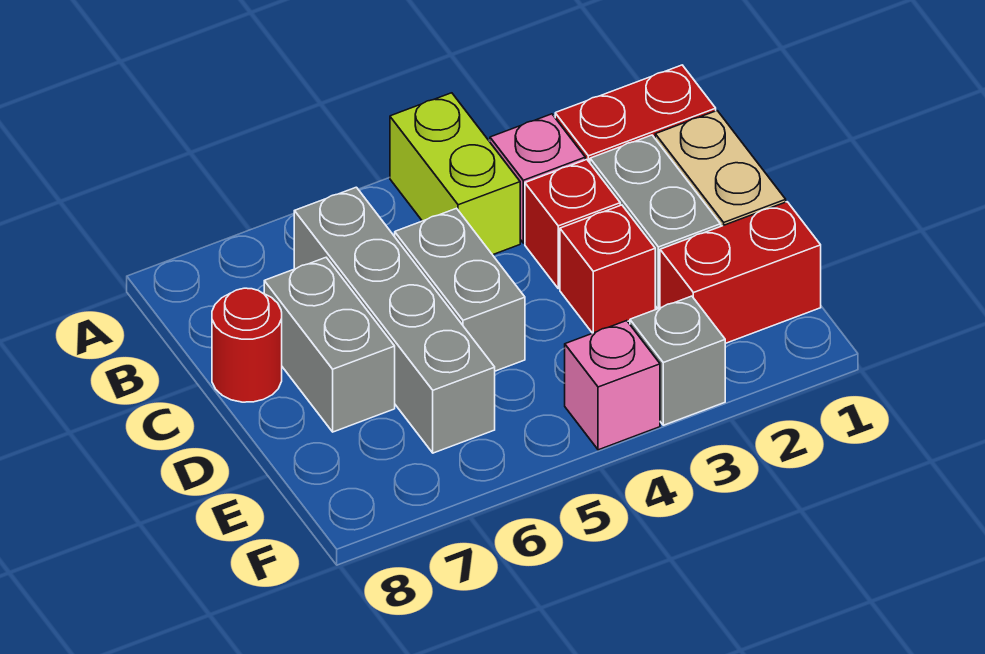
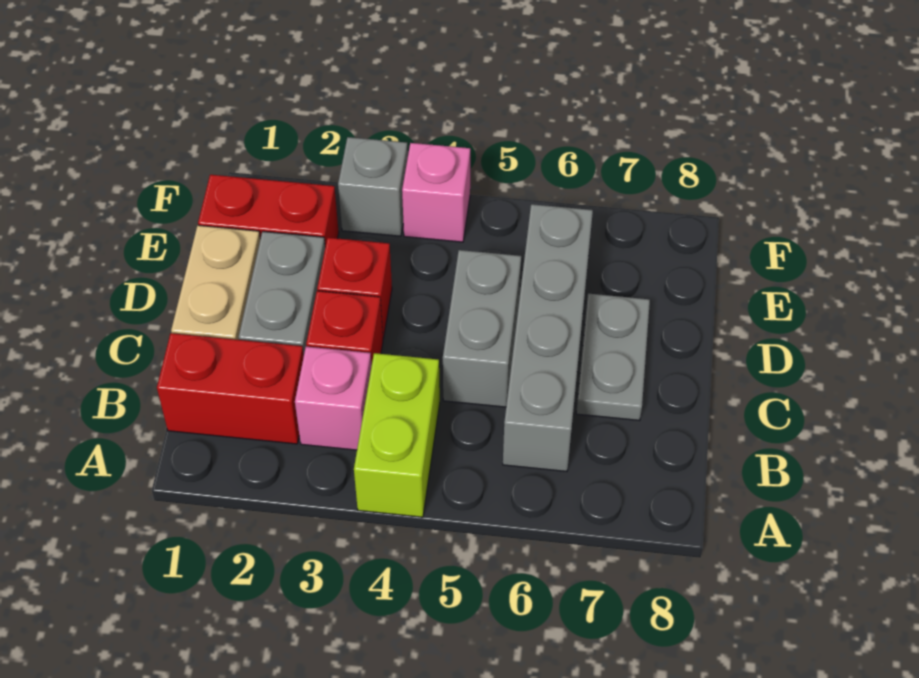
grey brick C7:D7 level 1 -> grey plate C7:D7 level 1
red round brick C8 level 1 -> none

